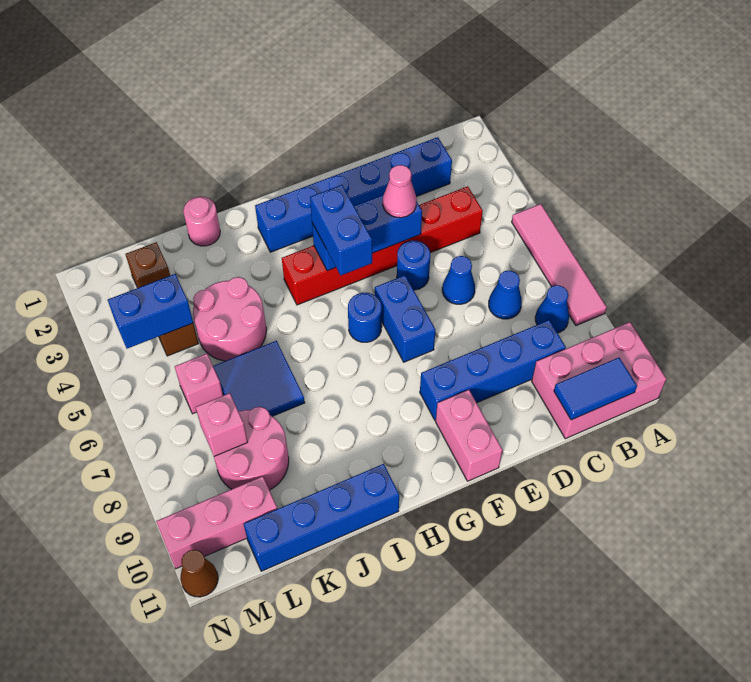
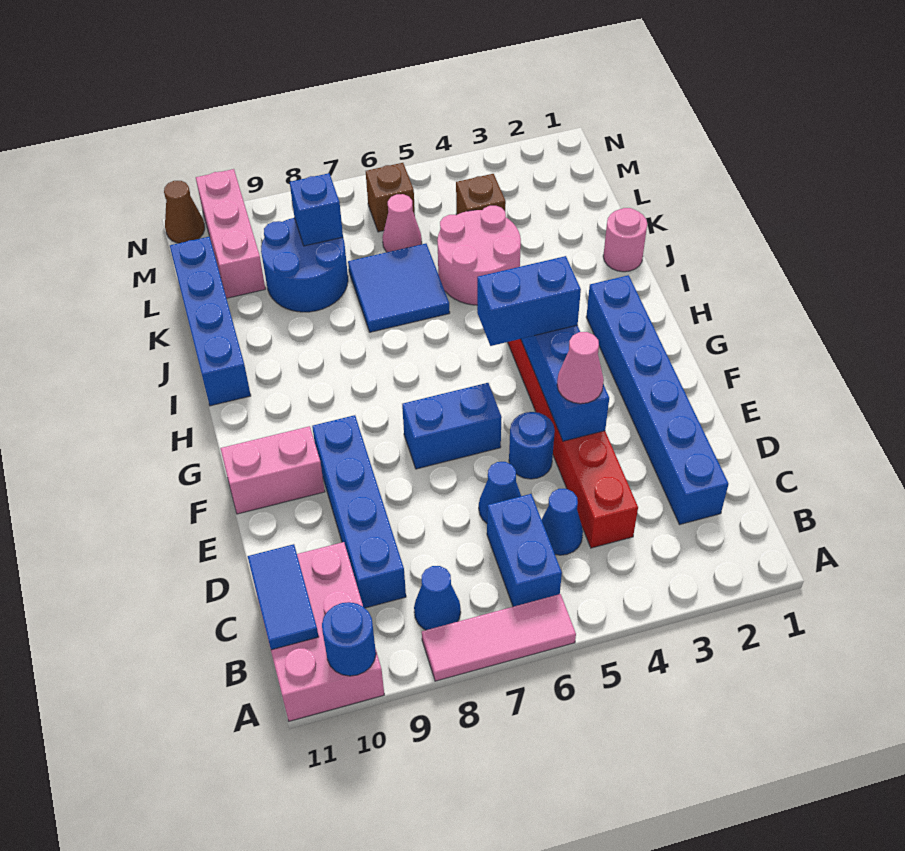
pink tile A5:A8 level 1 -> pink tile A6:A8 level 1
blue cone C7 level 1 -> blue cone C5 level 1
blue round brick G6 level 1 -> blue round brick A10 level 2
pink round brick K8:L9 level 1 -> blue round brick K8:L9 level 1
brown brick L2 level 1 -> brown brick M6 level 1
blue brick L4:M4 level 2 -> blue brick B6:C6 level 1
pink brick L6 level 1 -> pink cone L6 level 1
pink brick L8 level 2 -> blue brick L8 level 2

